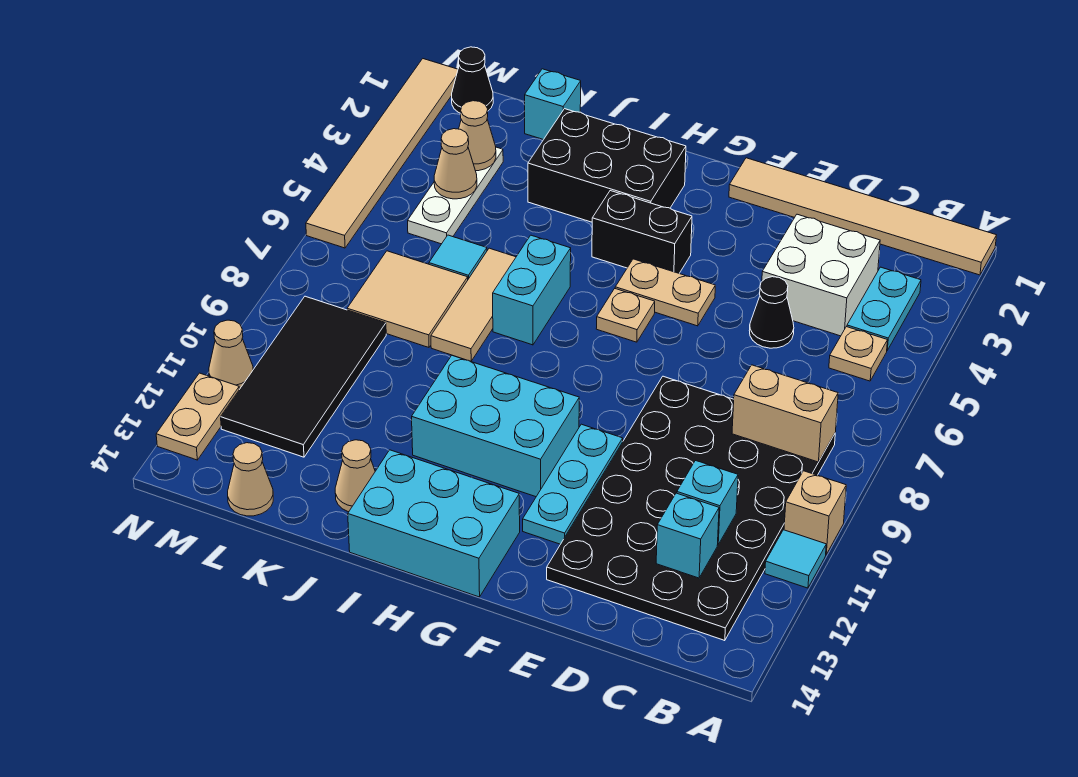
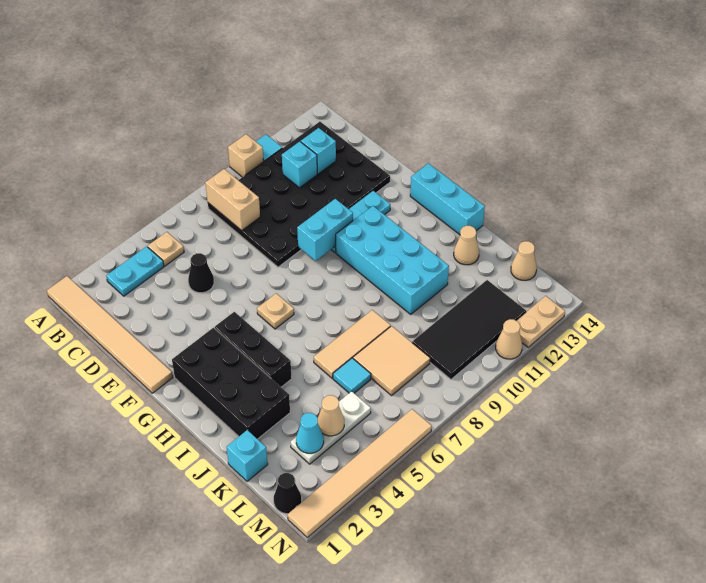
white brick C3:D4 level 1 -> none
tan plate F5:G5 level 1 -> none
black brick G4:H4 level 1 -> black brick G4:I4 level 1
cyan brick G10:I11 level 1 -> cyan brick G10:J11 level 1
cyan brick G13:I14 level 1 -> cyan brick G14:I14 level 1
black brick H2:J3 level 1 -> black brick G2:J3 level 1
cyan brick I6:I7 level 1 -> cyan brick F9:F10 level 2
tan cone L3 level 2 -> cyan cone L3 level 2

